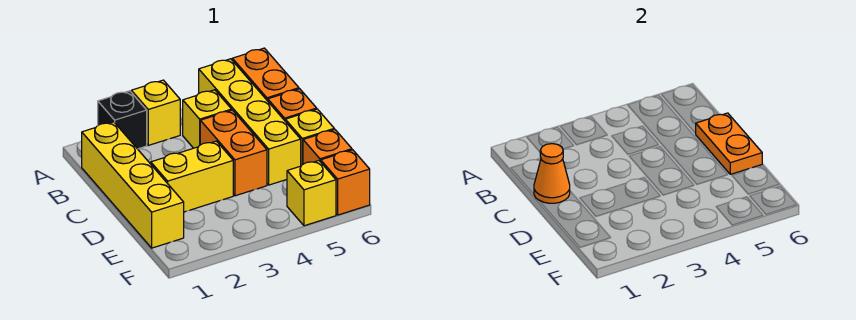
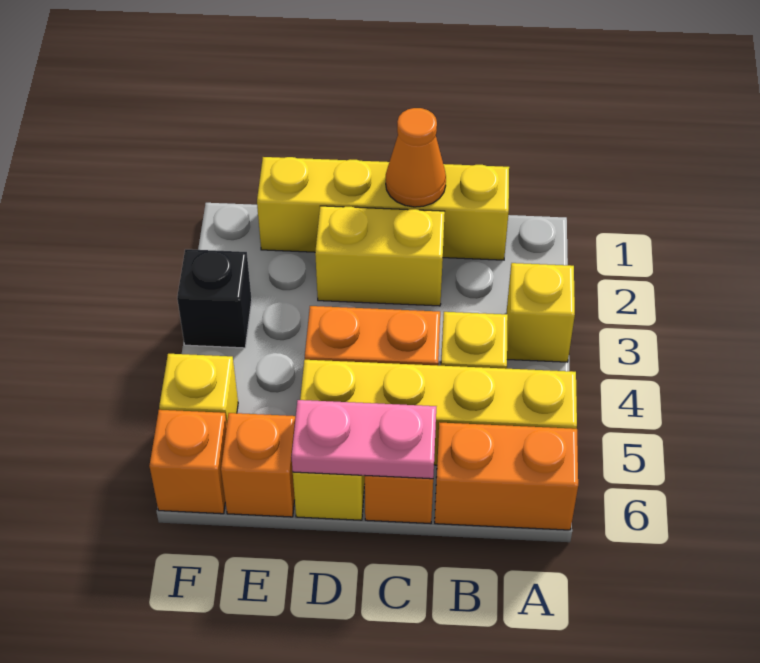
black brick A2 level 1 -> black brick F3 level 1
orange plate C6:D6 level 2 -> pink plate C6:D6 level 2
yellow brick D2:D3 level 1 -> yellow brick C2:D2 level 1

